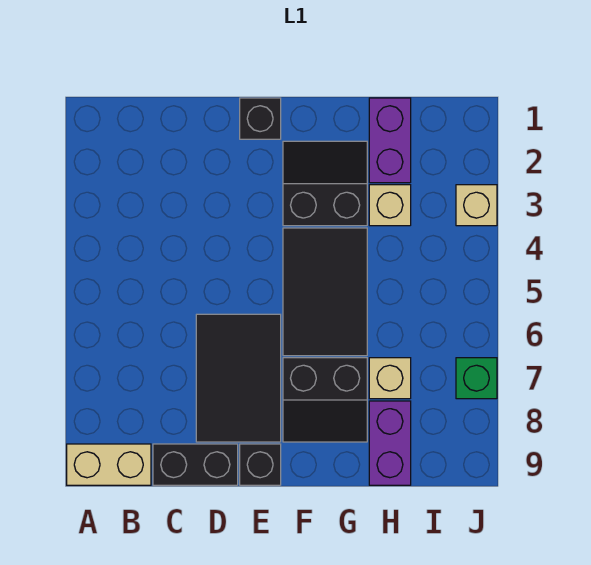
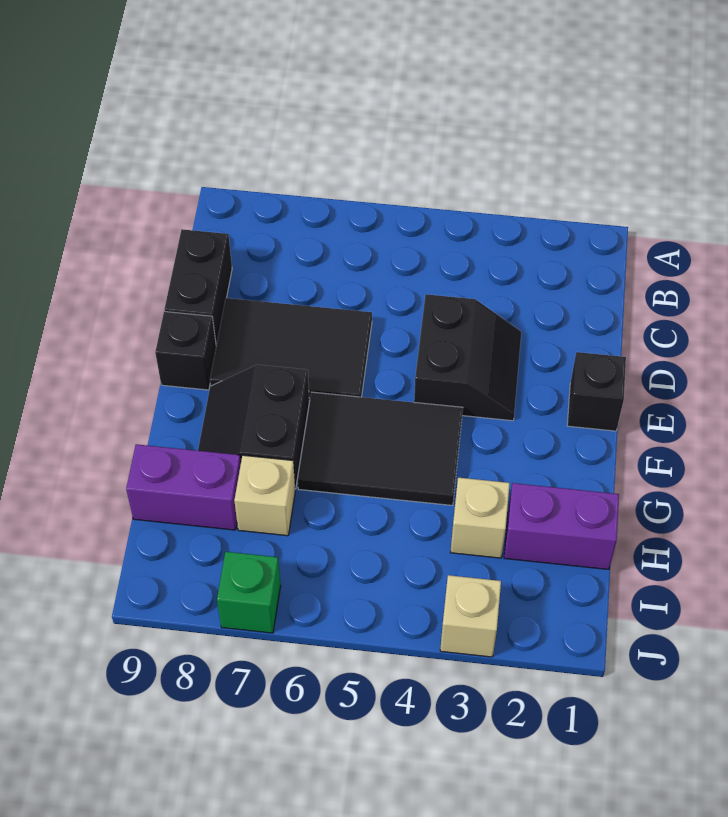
tan brick A9:B9 level 1 -> none
black slope F2:G3 level 1 top 3 -> black slope D3:E4 level 1 top 4

